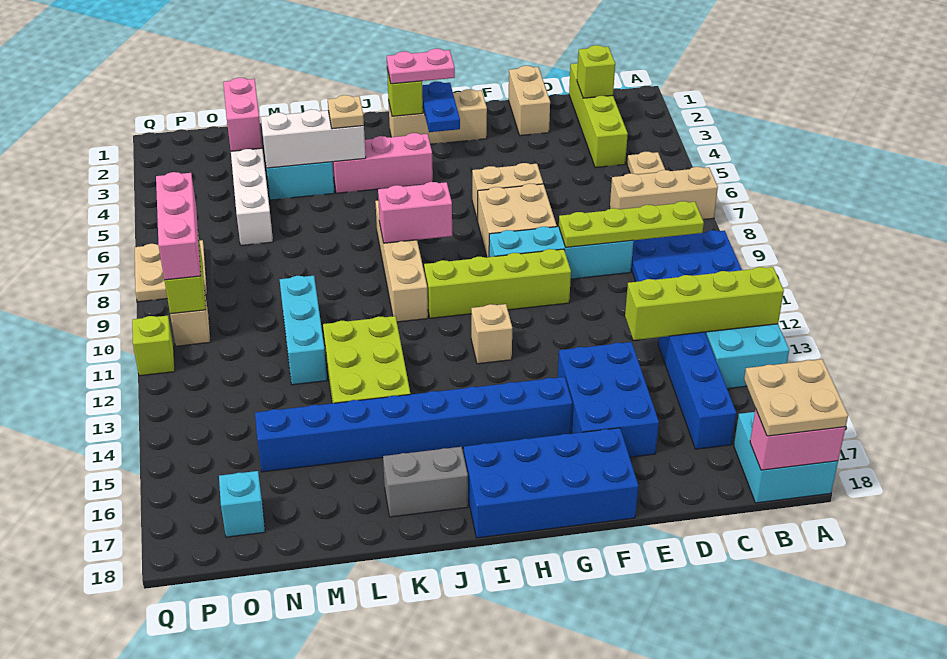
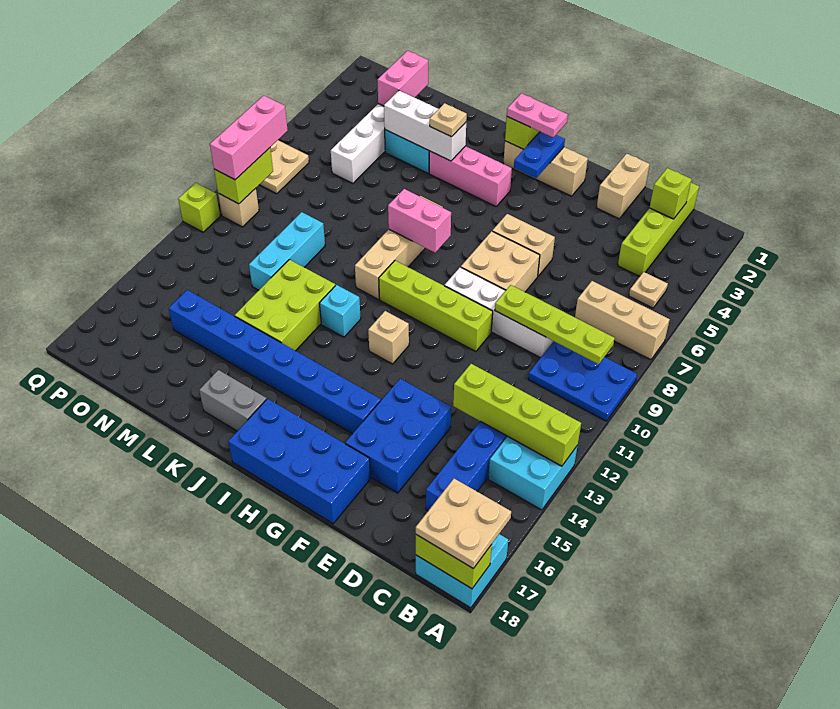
pink brick A18:B18 level 2 -> lime brick A18:B18 level 2
cyan brick D9:G9 level 1 -> white brick D9:G9 level 1
cyan brick O17 level 1 -> cyan brick J12 level 1

